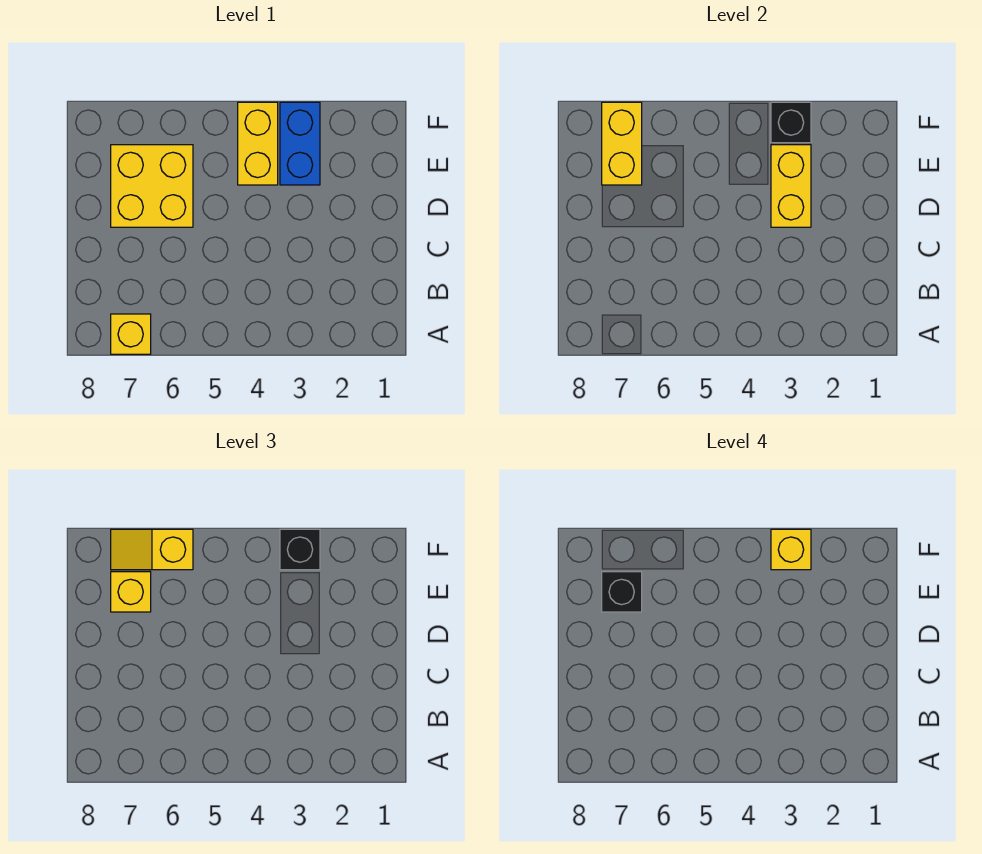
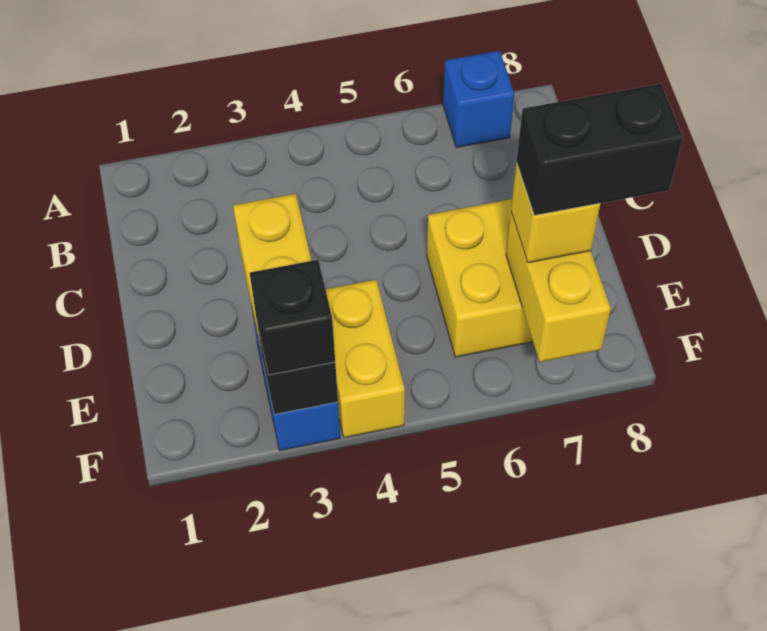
yellow brick A7 level 1 -> blue brick A7 level 1
black brick E7 level 4 -> black brick E7:E8 level 4
yellow brick F3 level 4 -> none
yellow slope F6:F7 level 3 top 6 -> none

